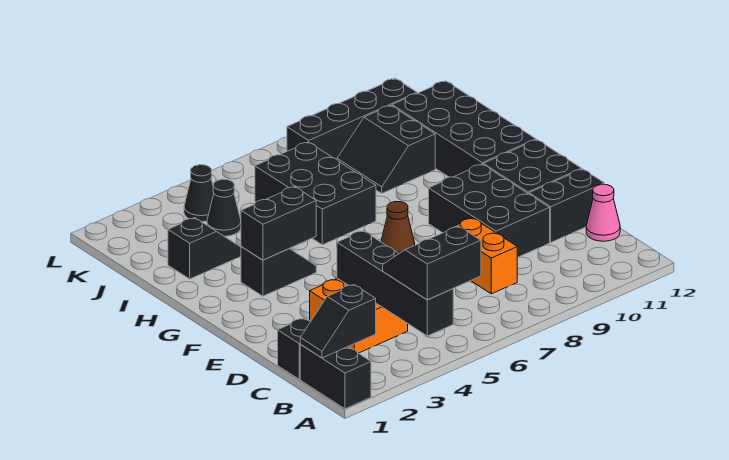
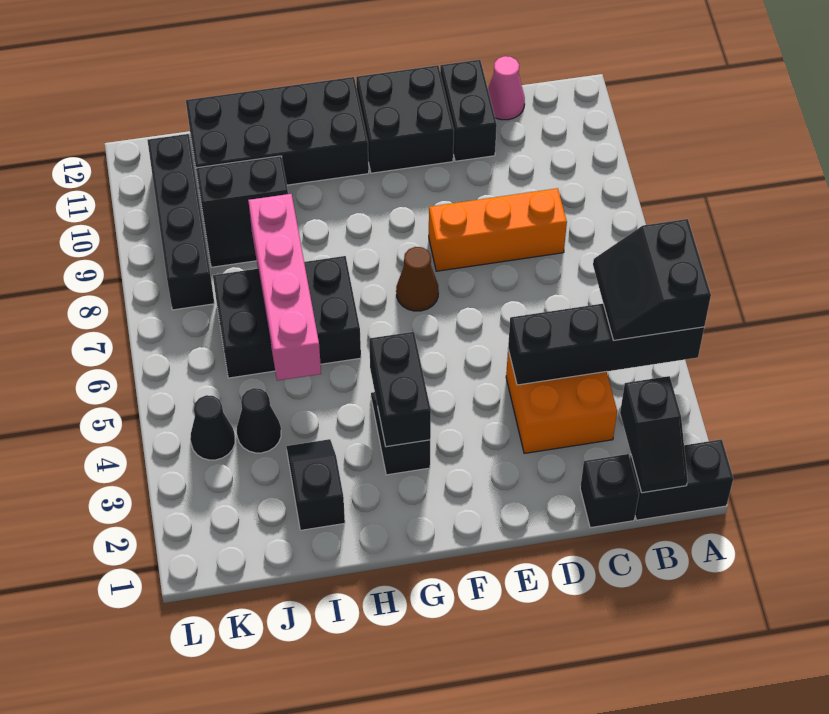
orange brick C8:D8 level 1 -> orange brick C8:E8 level 1
black brick D9:F10 level 1 -> none
none -> pink brick I5:I8 level 2

